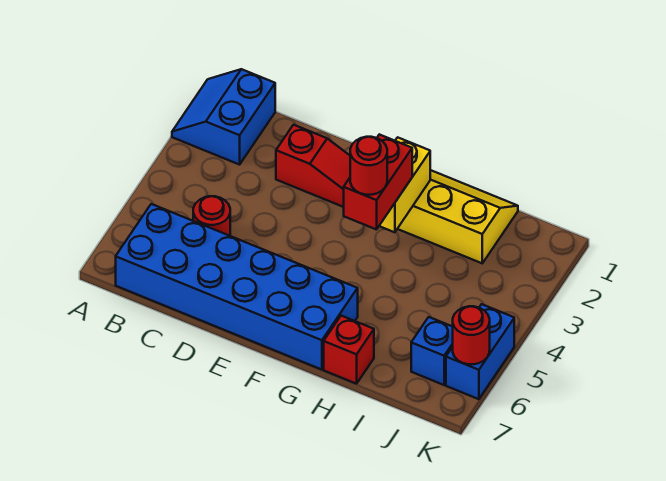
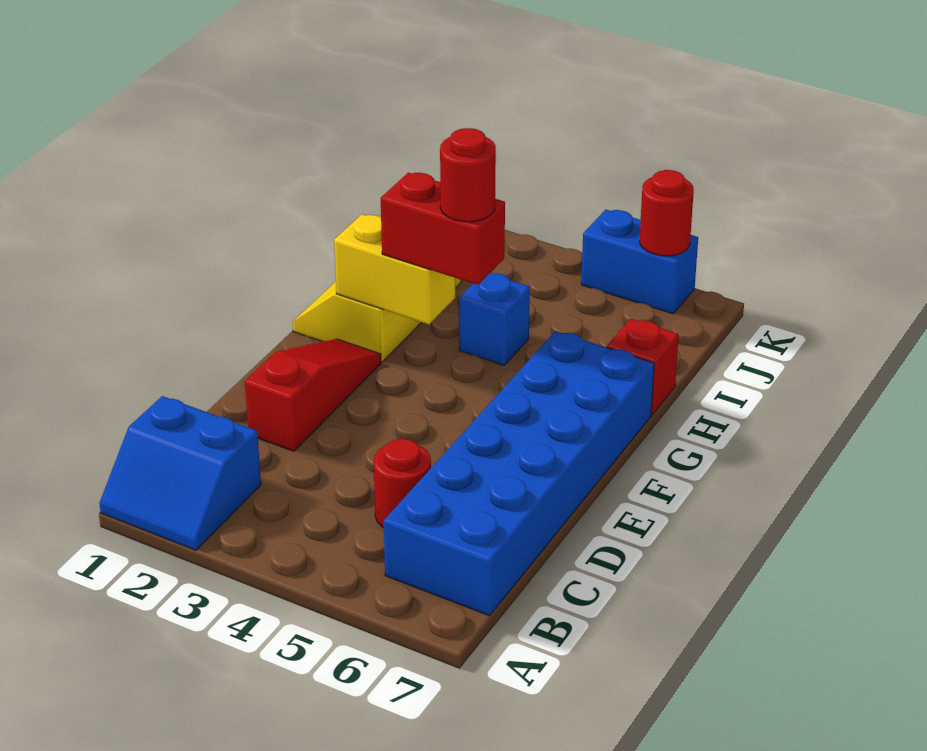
blue brick J6 level 1 -> blue brick H4 level 1

